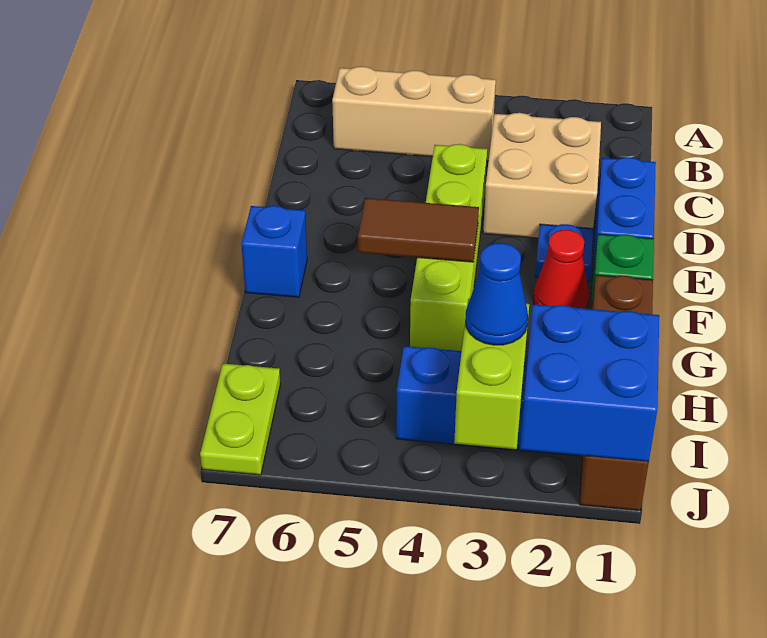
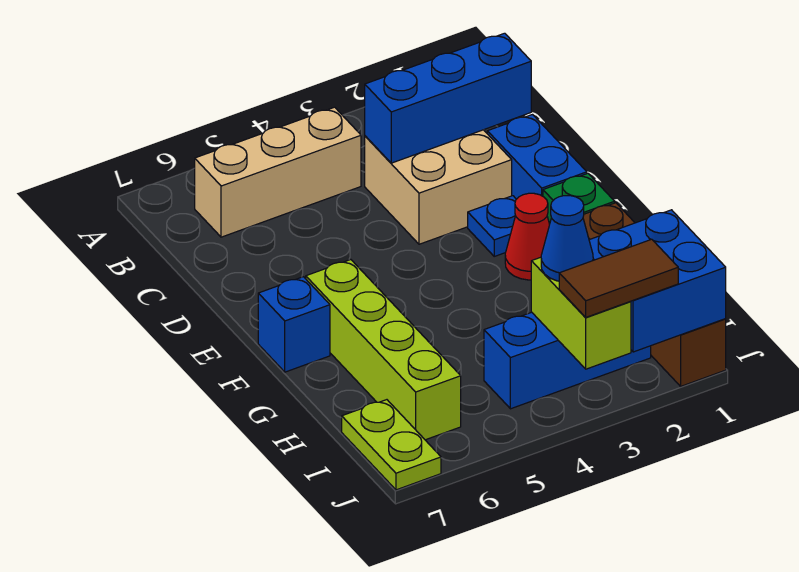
none -> blue brick C1:C3 level 2
lime brick D4:G4 level 1 -> lime brick F6:I6 level 1
brown tile F4:F5 level 2 -> brown tile J2:J3 level 3

